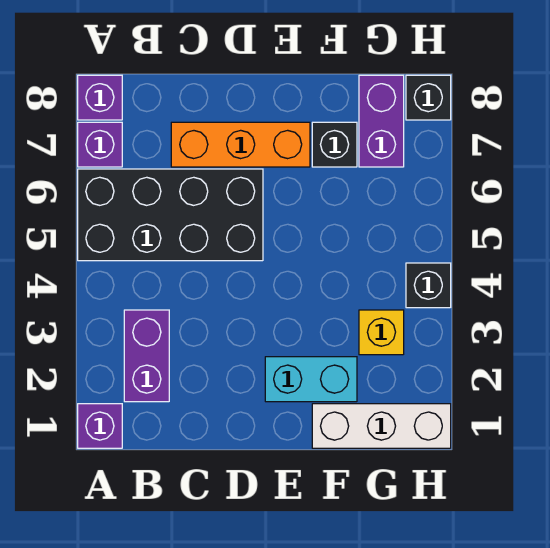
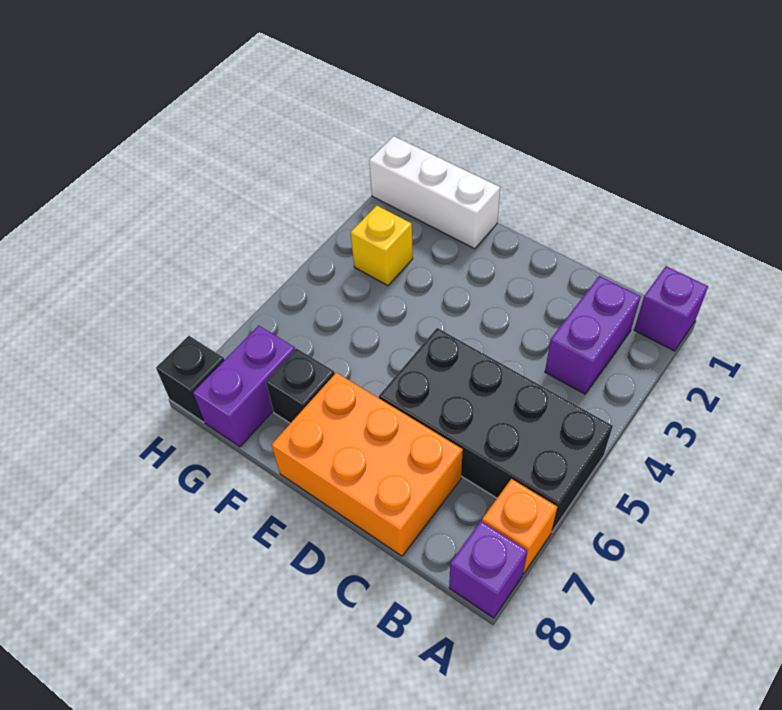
purple brick A7 level 1 -> orange brick A7 level 1
orange brick C7:E7 level 1 -> orange brick C7:E8 level 1
cyan brick E2:F2 level 1 -> none
black brick H4 level 1 -> none

